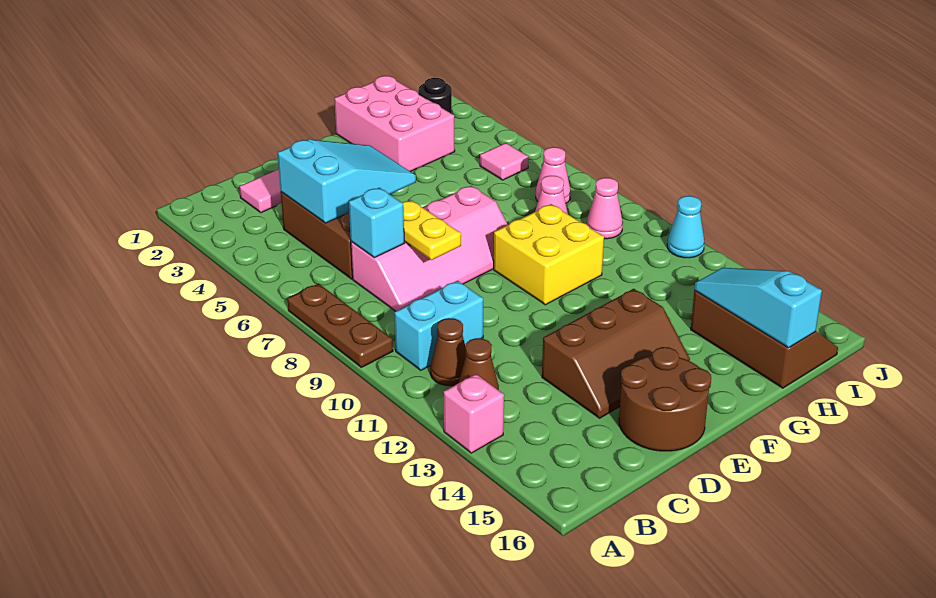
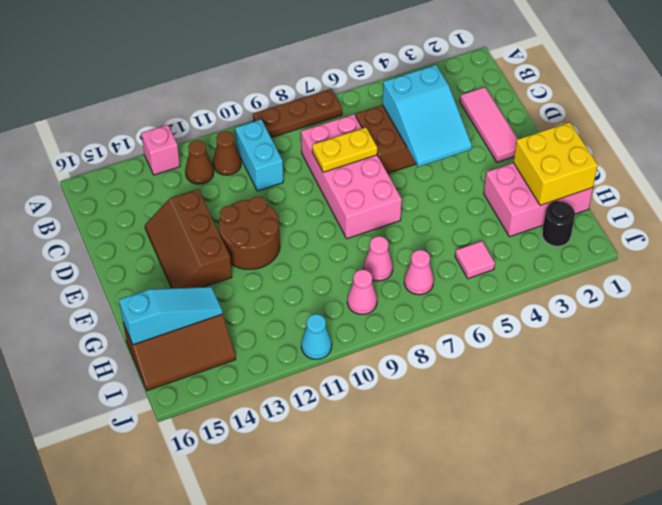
pink slope C7:F8 level 1 top 7 -> pink brick C7:F8 level 1
cyan brick C7 level 2 -> none
brown round brick D15:E16 level 1 -> brown round brick E11:F12 level 1
yellow brick F9:G10 level 1 -> yellow brick G1:H2 level 2

